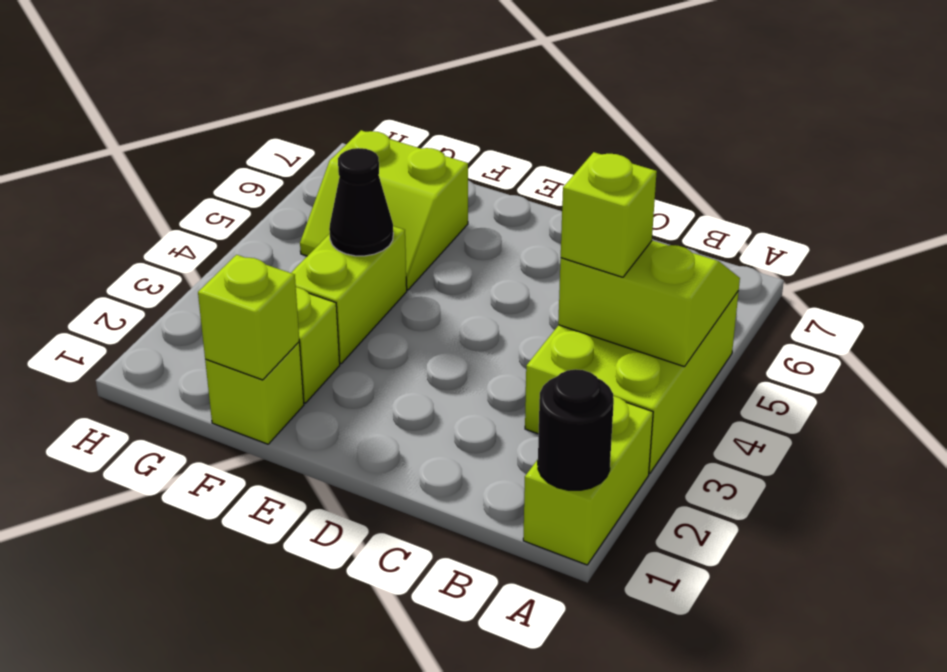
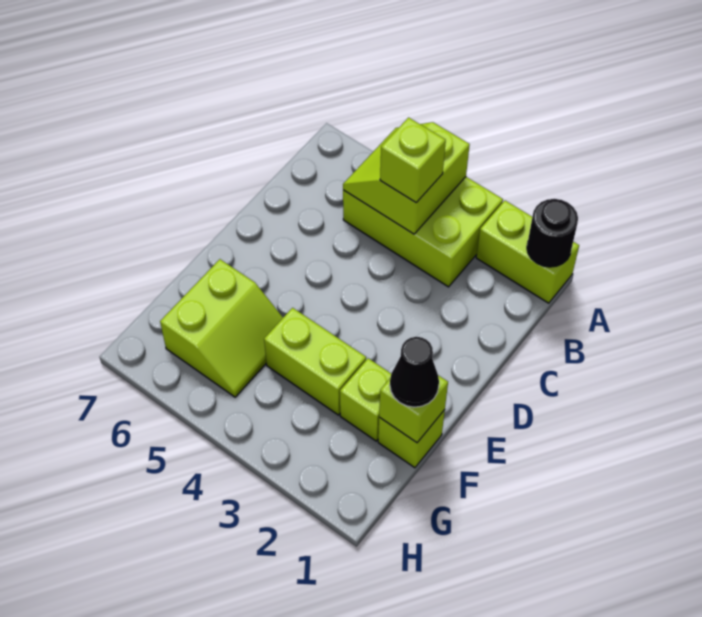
black cone F4 level 2 -> black cone F1 level 3

